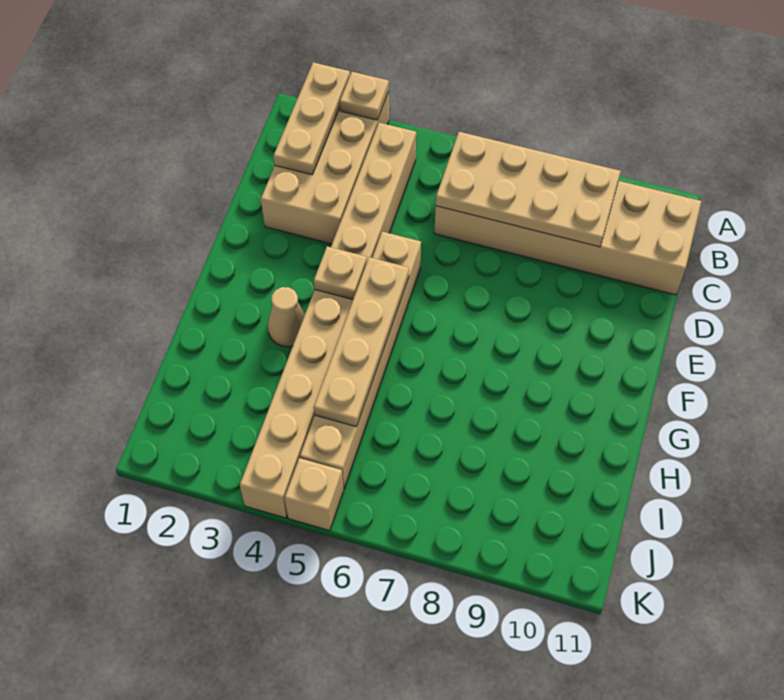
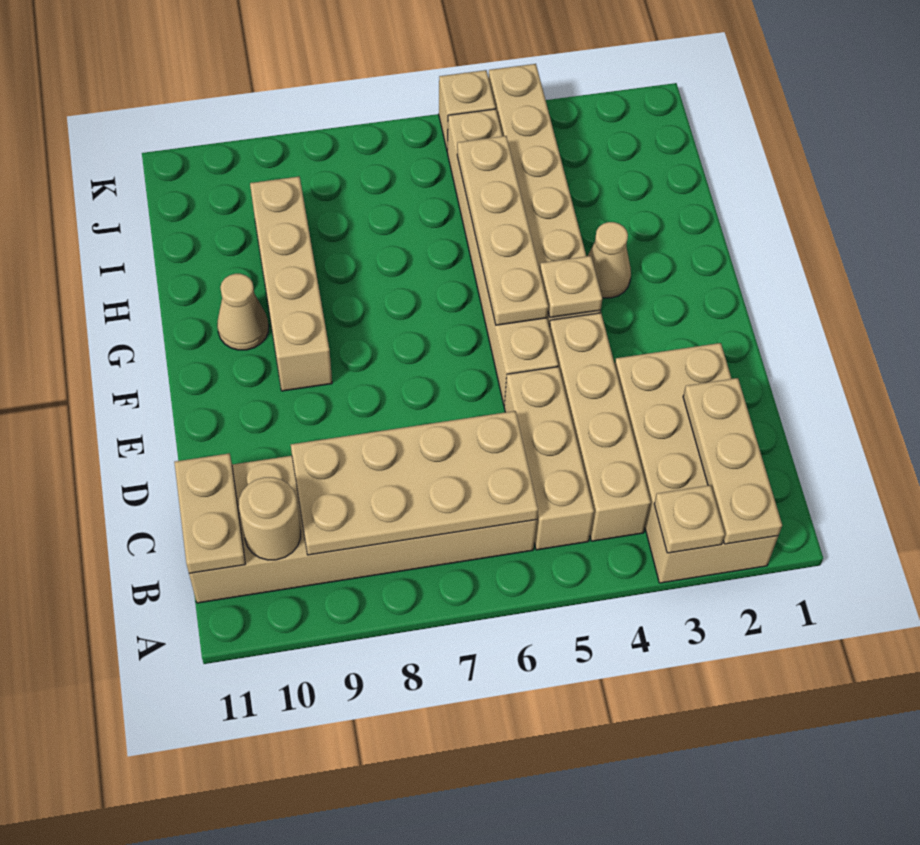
none -> tan brick B5:D5 level 1
none -> tan round brick B10 level 2
none -> tan plate B11:C11 level 2
none -> tan brick F9:I9 level 1
none -> tan cone G10 level 1

